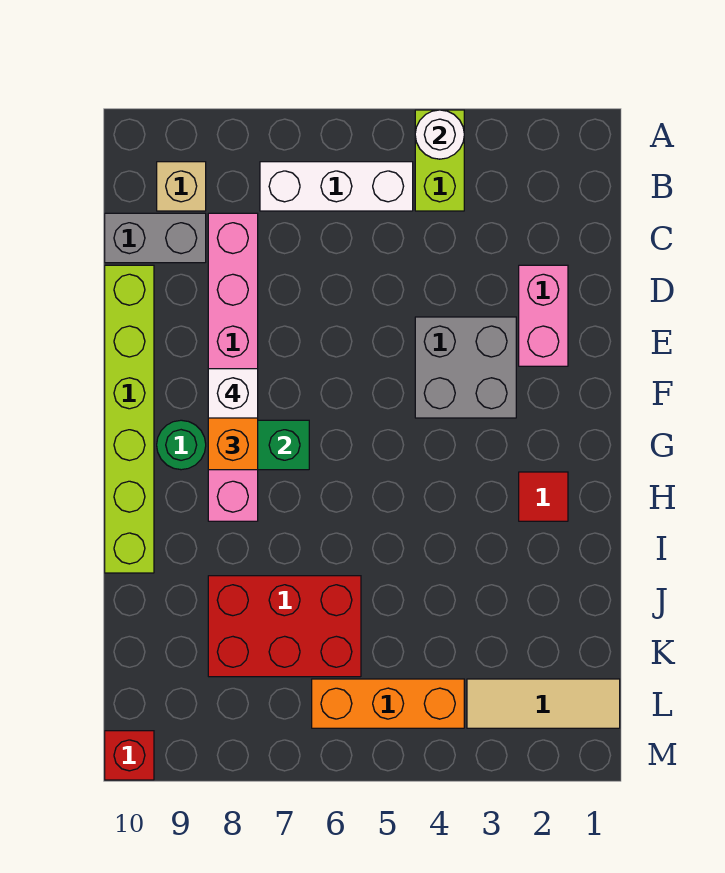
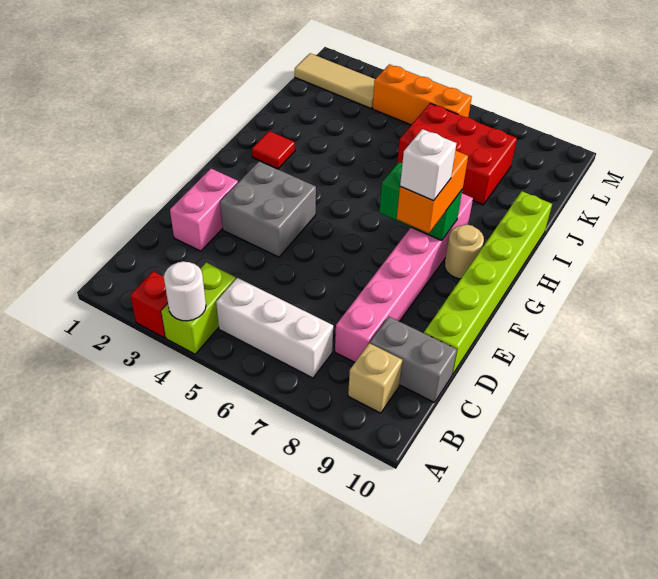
green round brick G9 level 1 -> tan round brick G9 level 1
red brick M10 level 1 -> red brick A3 level 1

